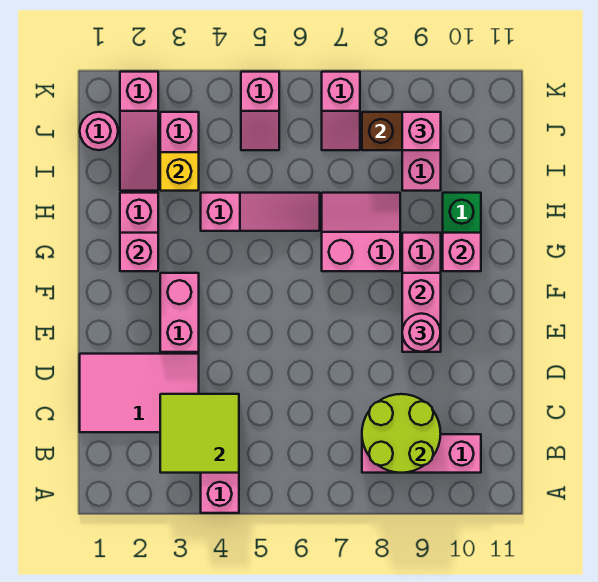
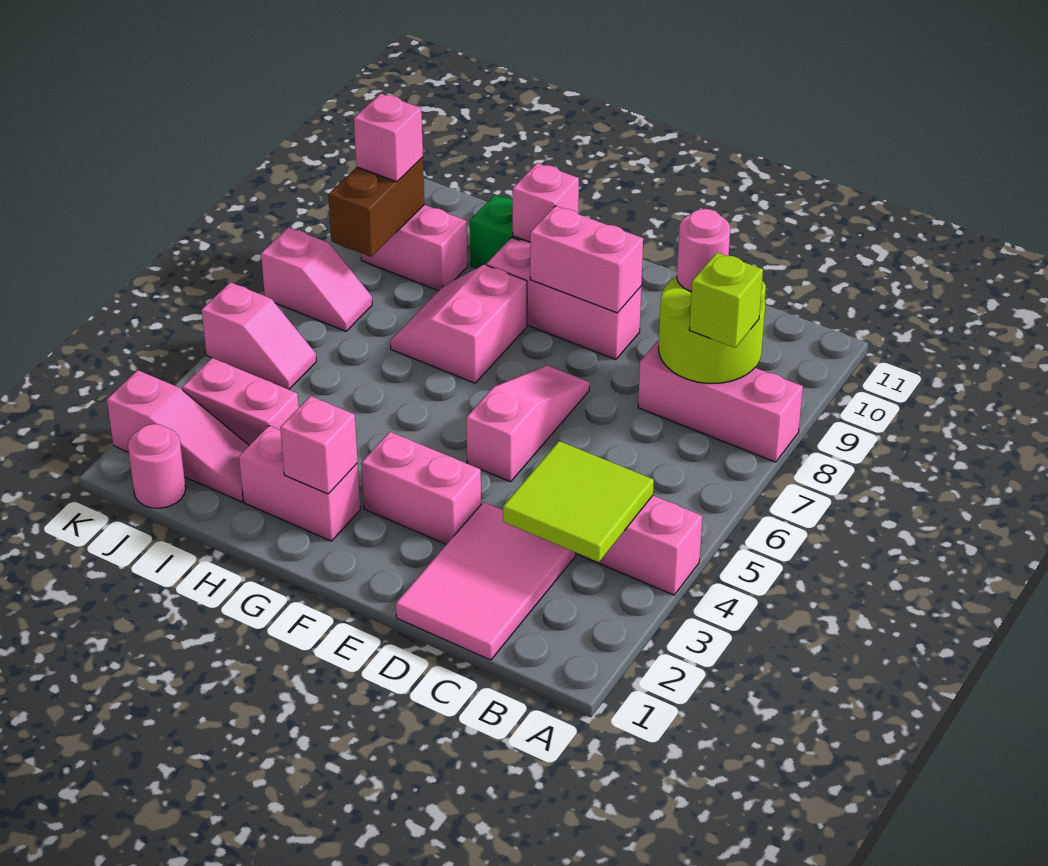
pink brick B8:B10 level 1 -> pink brick A8:C8 level 1
none -> lime brick B8 level 3
pink round brick E9 level 3 -> pink round brick C9 level 3
pink slope H4:H6 level 1 top 4 -> pink slope E5:E7 level 1 top 5
yellow brick I3 level 2 -> none

